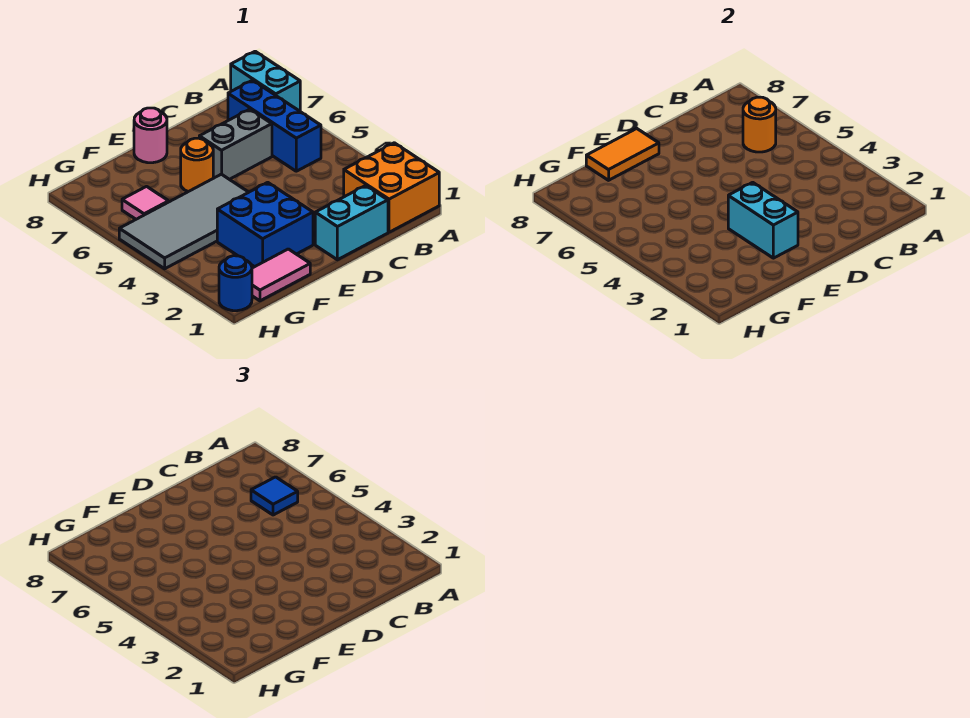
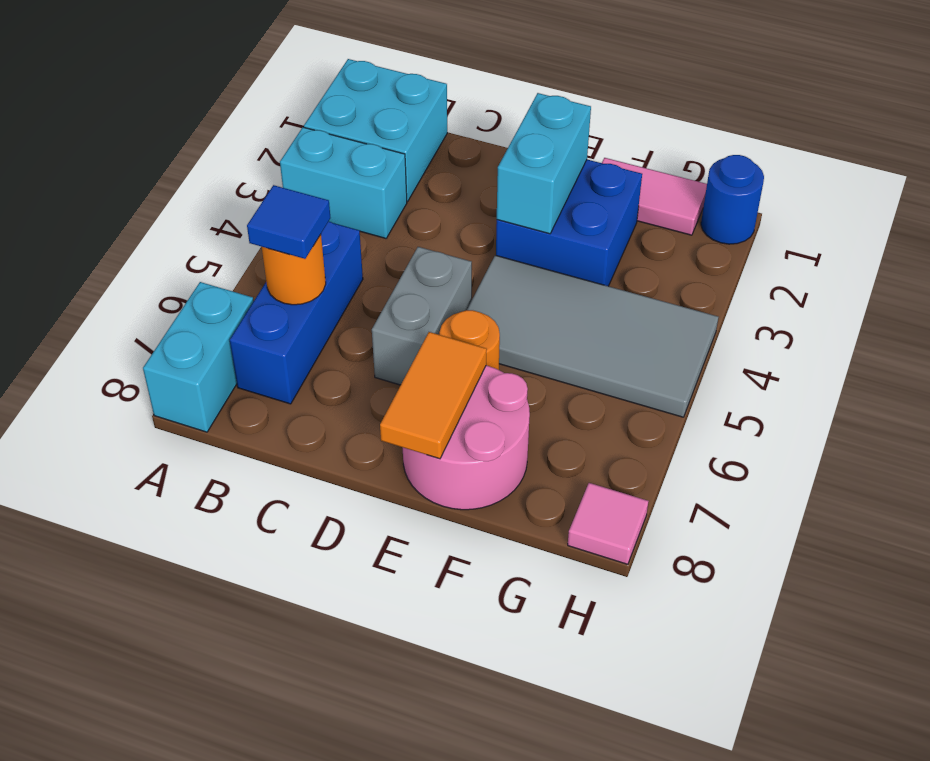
orange brick A1:B2 level 1 -> cyan brick A1:B2 level 1
cyan brick C1:D1 level 1 -> cyan brick A3:B3 level 1
grey brick C6:D6 level 1 -> grey brick D5:D6 level 1
pink round brick E8 level 1 -> pink round brick E7:F8 level 1
orange tile E8:F8 level 2 -> orange tile E7:E8 level 2
pink tile G6 level 1 -> pink tile H8 level 1

